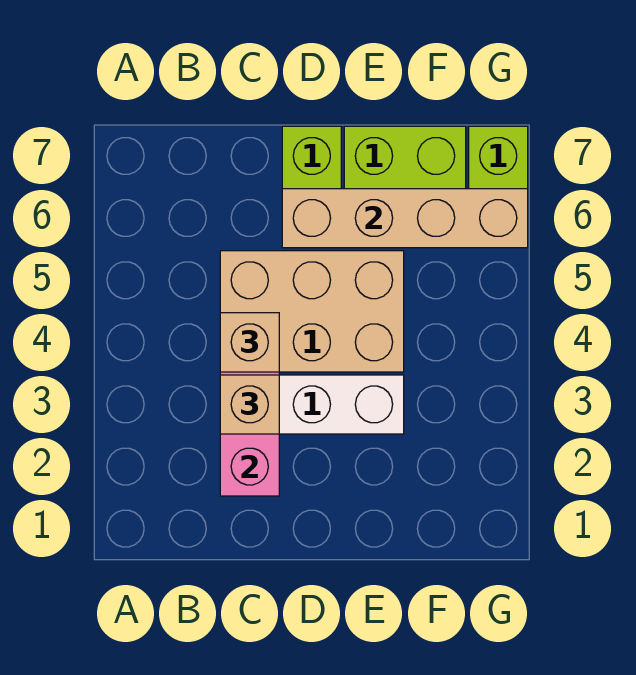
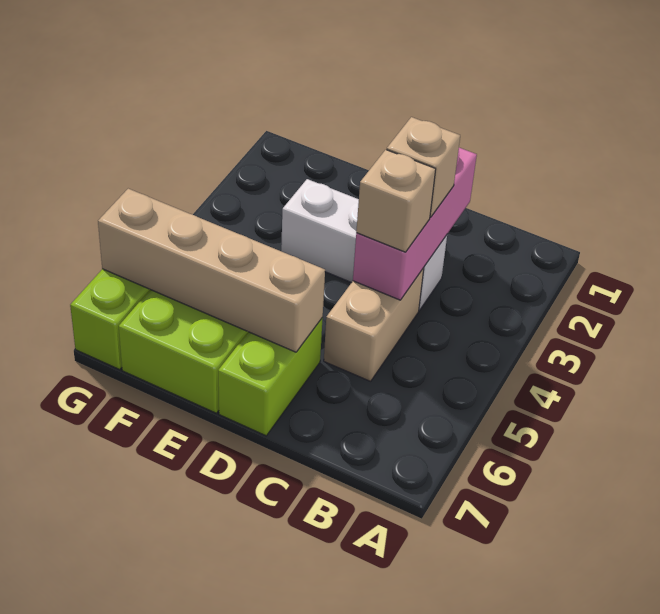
tan brick C4:E5 level 1 -> tan brick C4:C5 level 1

